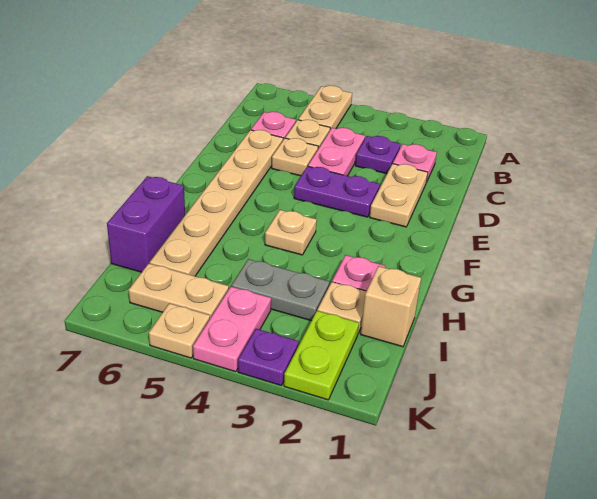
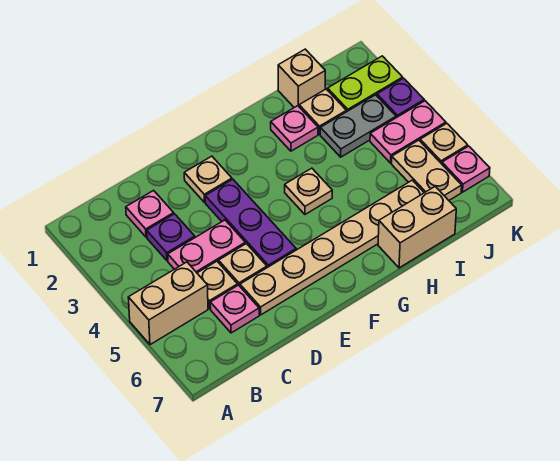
tan plate A5:B5 level 1 -> tan brick A5:B5 level 1
tan plate D2:E2 level 1 -> tan plate E2 level 1
purple plate E3:E4 level 1 -> purple plate E3:E5 level 1
purple brick H7:I7 level 1 -> tan brick H7:I7 level 1
grey plate I3:I4 level 1 -> grey plate I3:J3 level 1
none -> pink plate K6 level 1

